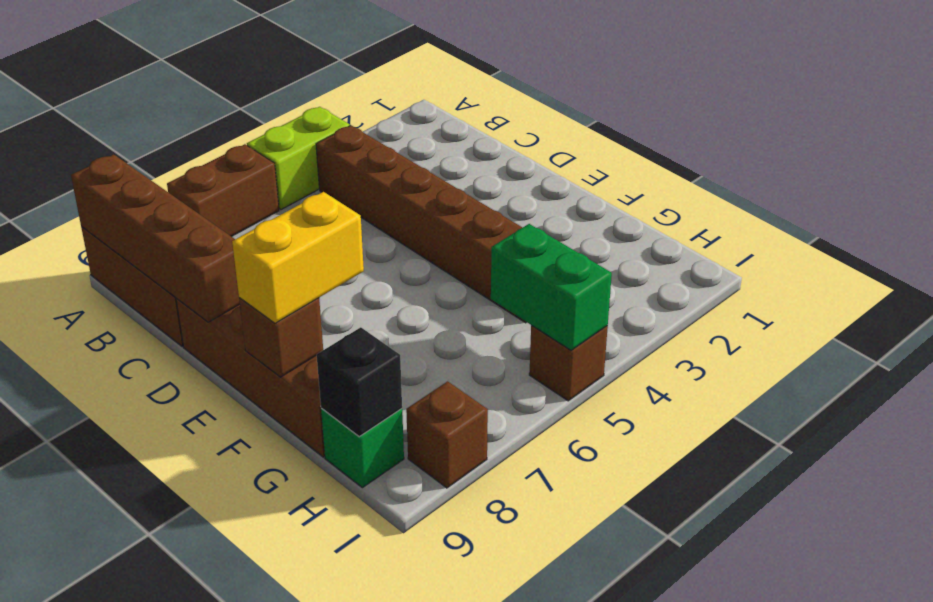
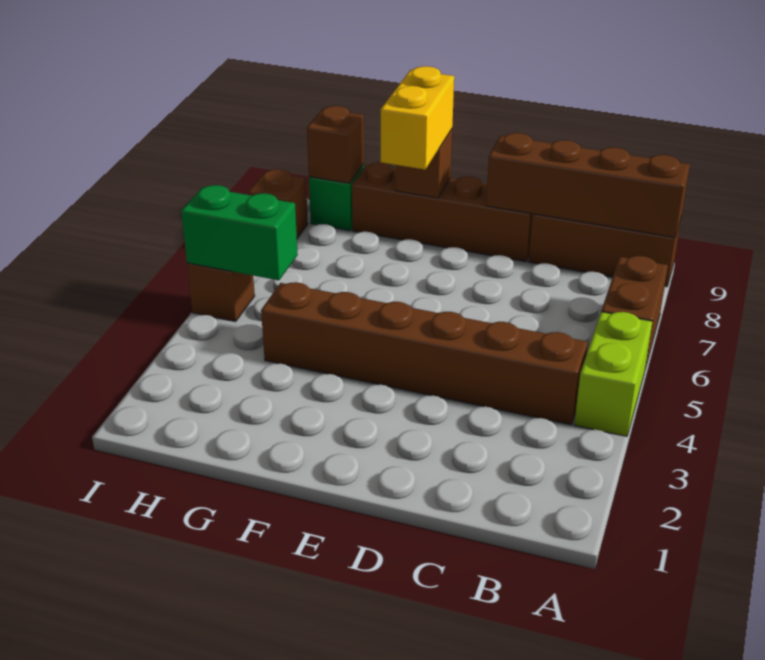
black brick H9 level 2 -> brown brick H9 level 2

